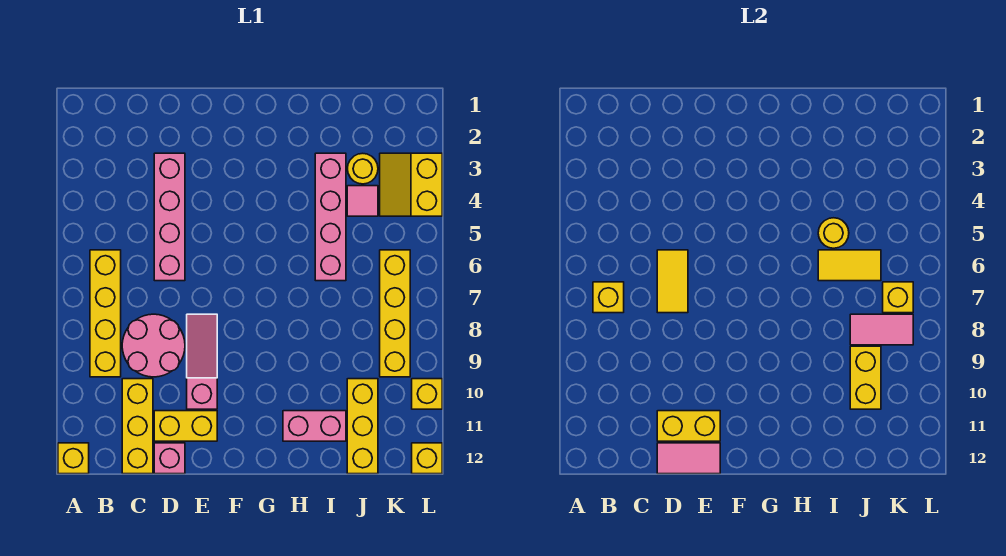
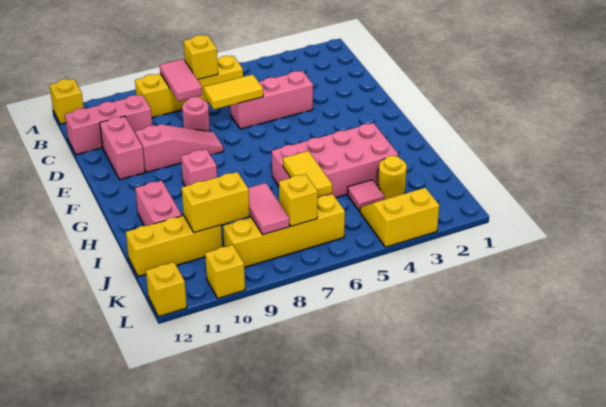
pink round brick C8:D9 level 1 -> pink round brick D8 level 1
yellow brick C10:C12 level 1 -> pink brick C10:C12 level 1
pink brick D3:D6 level 1 -> pink brick D4:D6 level 1
yellow brick D11:E11 level 1 -> pink brick D11:E11 level 1
yellow brick D11:E11 level 2 -> none
pink brick D12 level 1 -> pink brick G9 level 1
pink tile D12:E12 level 2 -> pink tile B8:C8 level 2
pink brick I3:I6 level 1 -> pink brick H3:I6 level 1
yellow round brick I5 level 2 -> none

